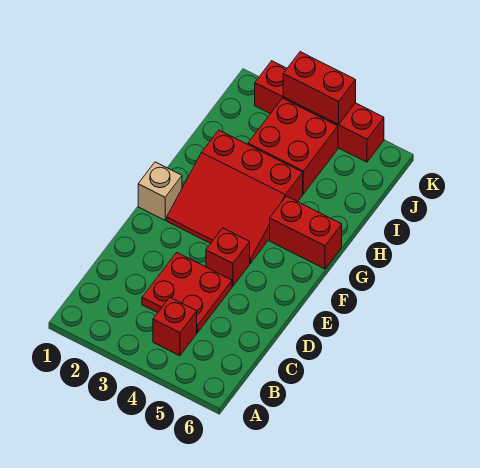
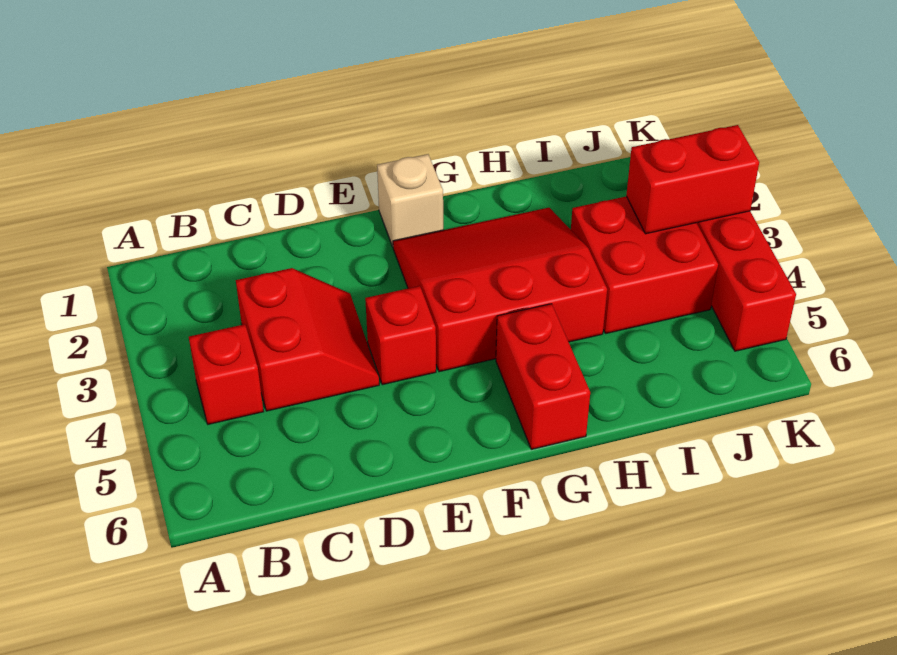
red plate C3:D4 level 1 -> red slope C3:D4 level 1 top C
red slope F2:H4 level 1 top H -> red slope F2:H4 level 1 top 4
red brick K3:K4 level 2 -> red brick J3:K3 level 2

